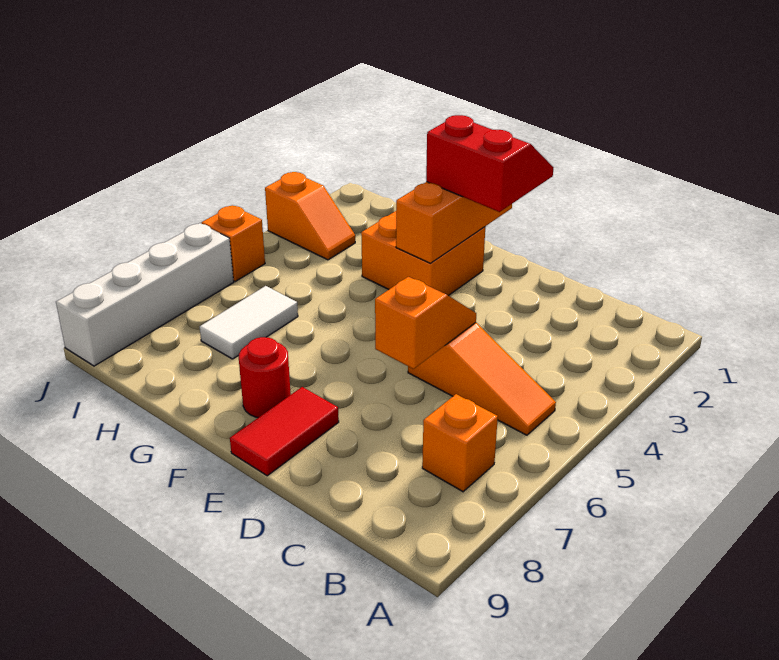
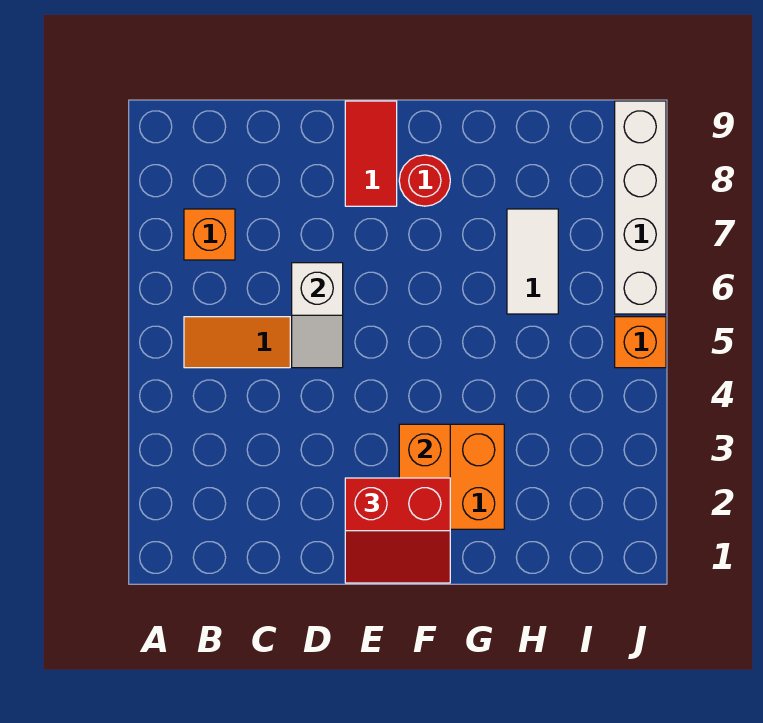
orange slope D5:D6 level 2 top 6 -> white slope D5:D6 level 2 top 6
orange slope I3:J3 level 1 top J -> none

